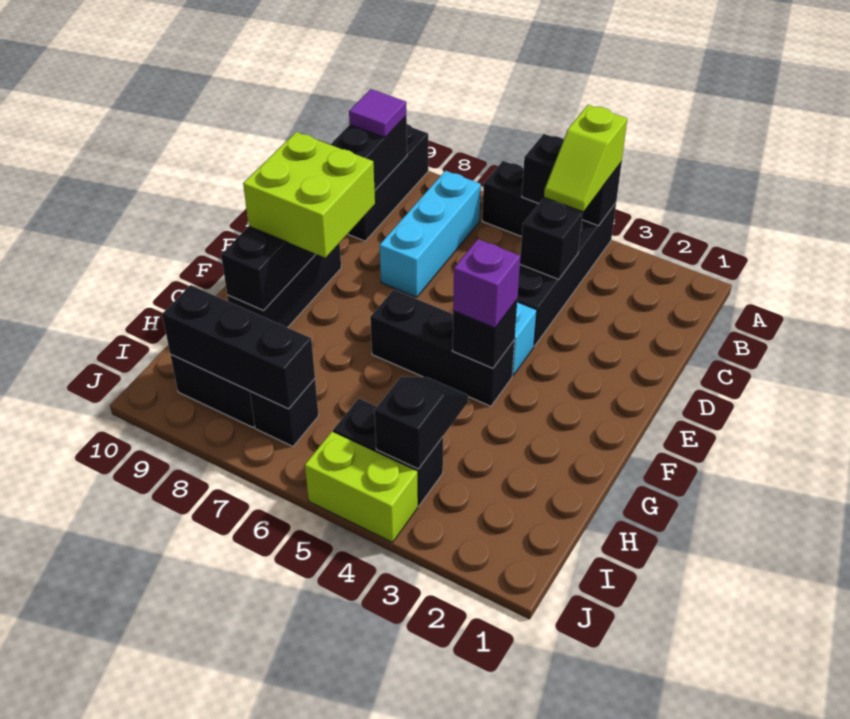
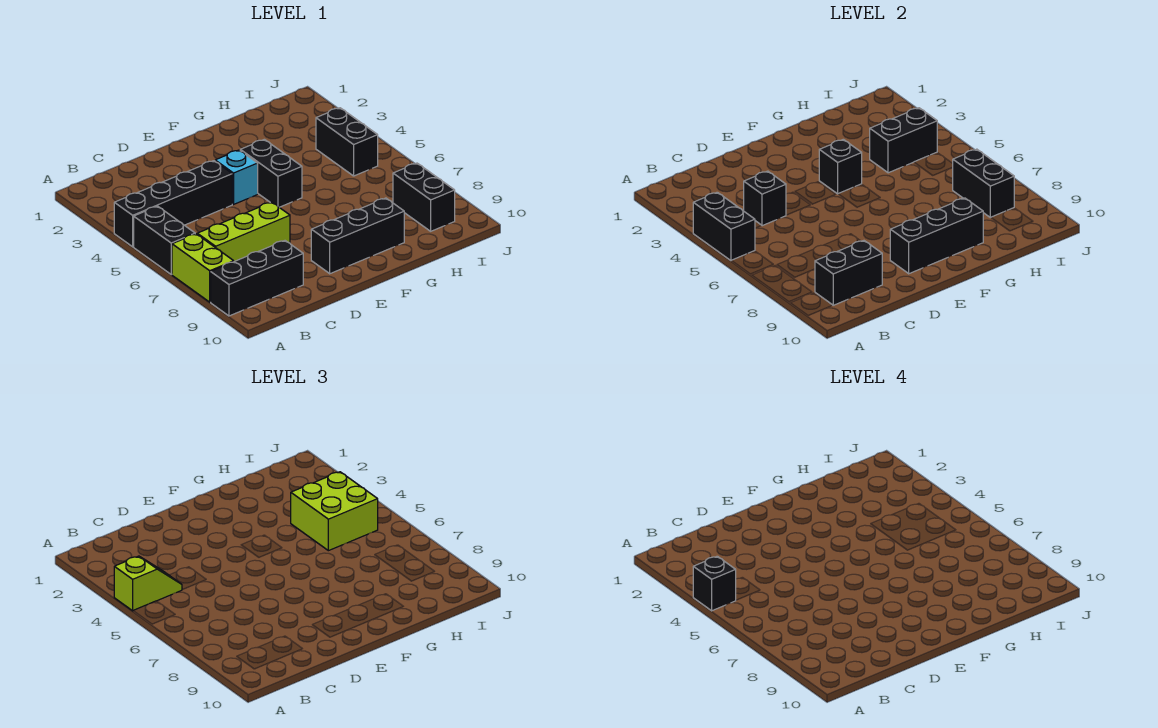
cyan brick B7:D7 level 1 -> lime brick B7:D7 level 1
purple tile B9 level 3 -> none
lime brick E8:F9 level 3 -> lime brick H4:I5 level 3
black brick F4:F6 level 1 -> black brick F4:F5 level 1
purple brick F4 level 3 -> none
black slope H4:I4 level 2 top I -> black brick H4:I4 level 2
black brick I7 level 1 -> black brick A4 level 4
black brick I7:I9 level 2 -> black brick I7:I8 level 2
lime brick J4:J5 level 1 -> lime brick A7:A8 level 1

